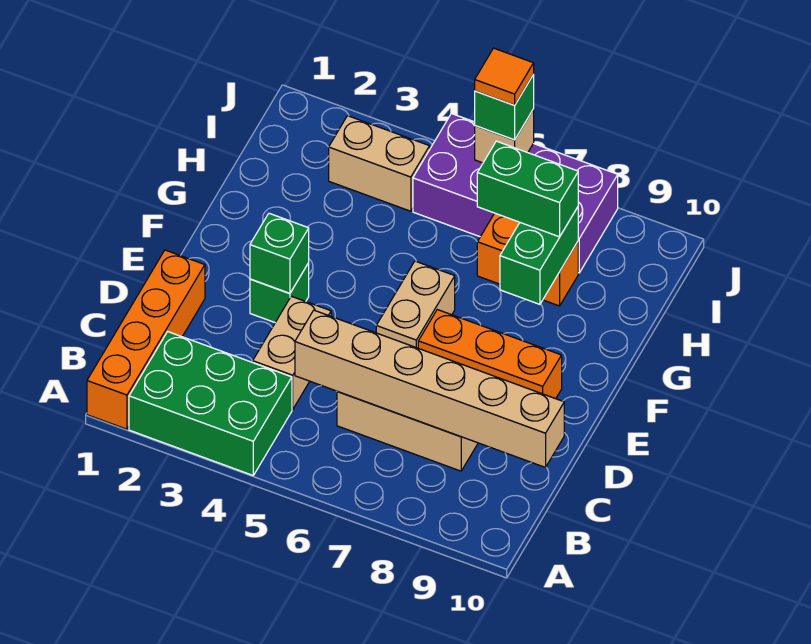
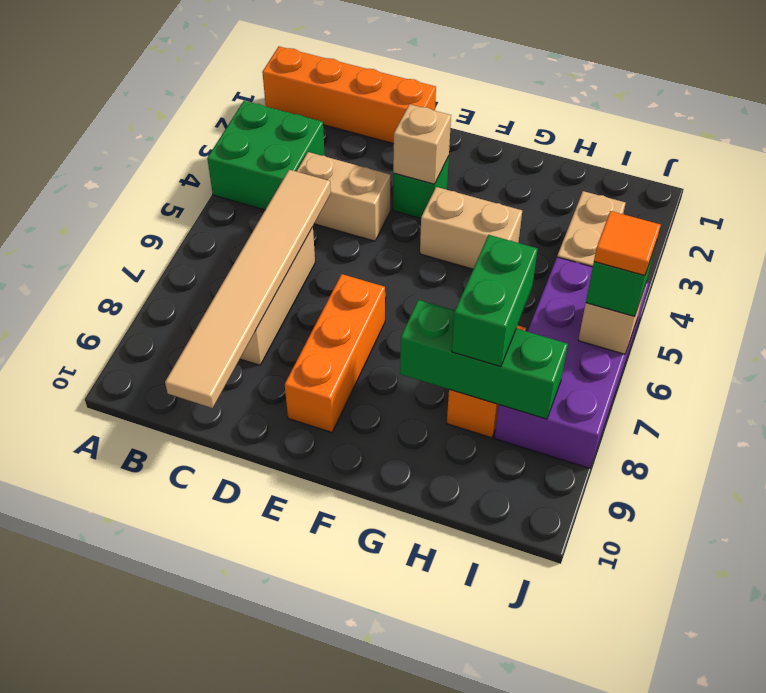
green brick A2:B4 level 1 -> green brick A3:B4 level 1
tan brick C5:C10 level 2 -> tan tile C5:C10 level 2
green brick E3 level 2 -> tan brick E3 level 2
tan brick E6:F6 level 1 -> tan brick F4:G4 level 1
green brick G8:H8 level 2 -> green brick G8:I8 level 2

